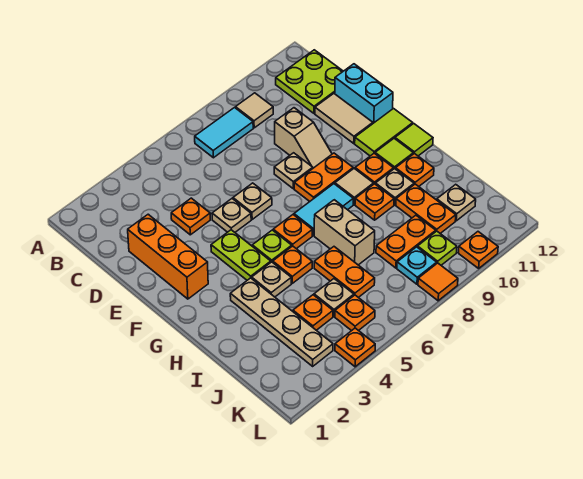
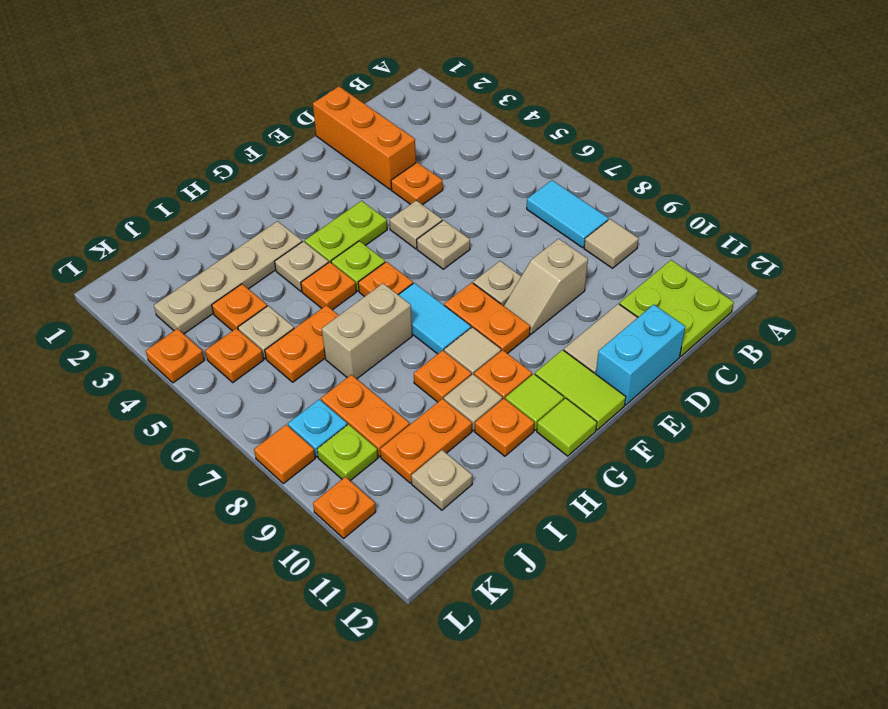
orange brick D2:F2 level 1 -> orange brick D1:D3 level 1

